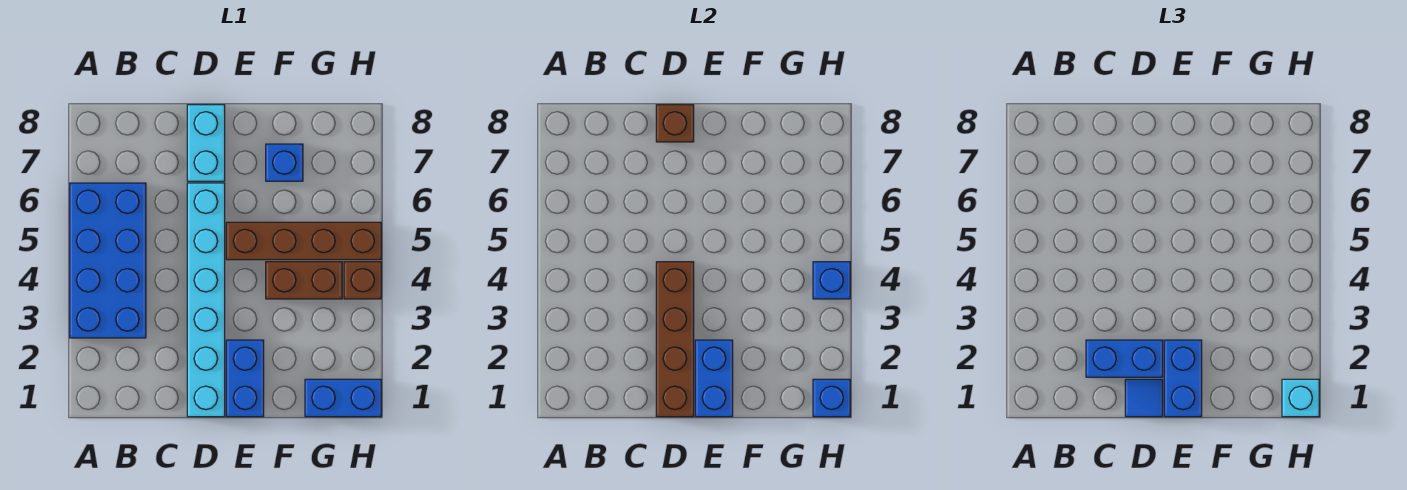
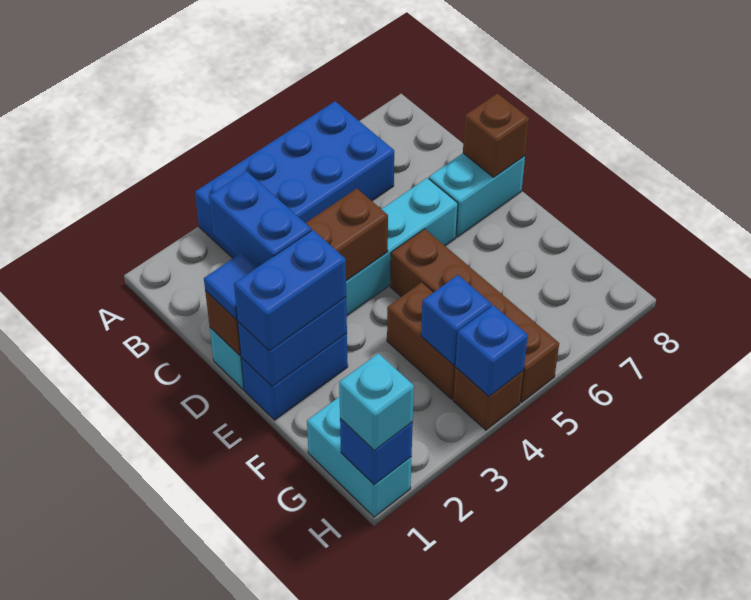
blue brick F7 level 1 -> blue brick G4 level 2
blue brick G1:H1 level 1 -> cyan brick G1:H1 level 1

